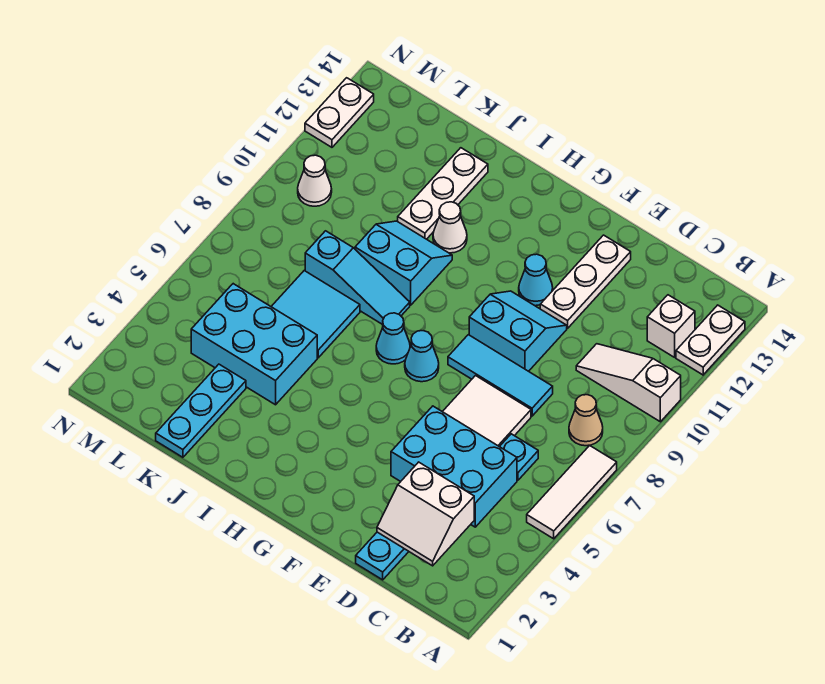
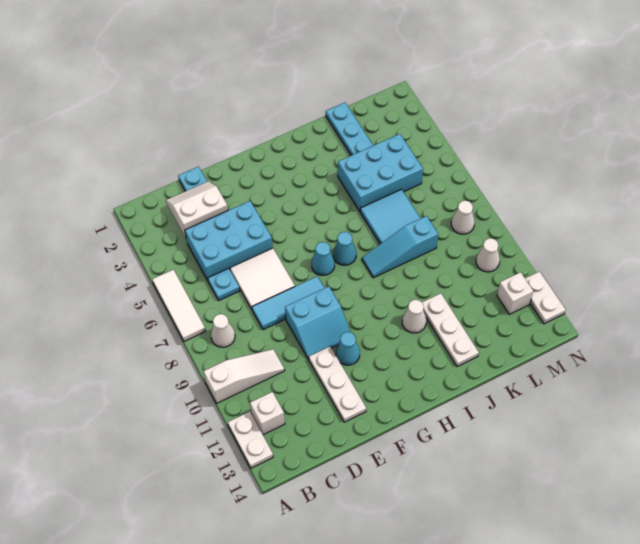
tan cone B8 level 1 -> white cone B8 level 1
cyan slope I9:J10 level 1 top 9 -> none
none -> white cone M8 level 1
none -> white brick M12 level 1

